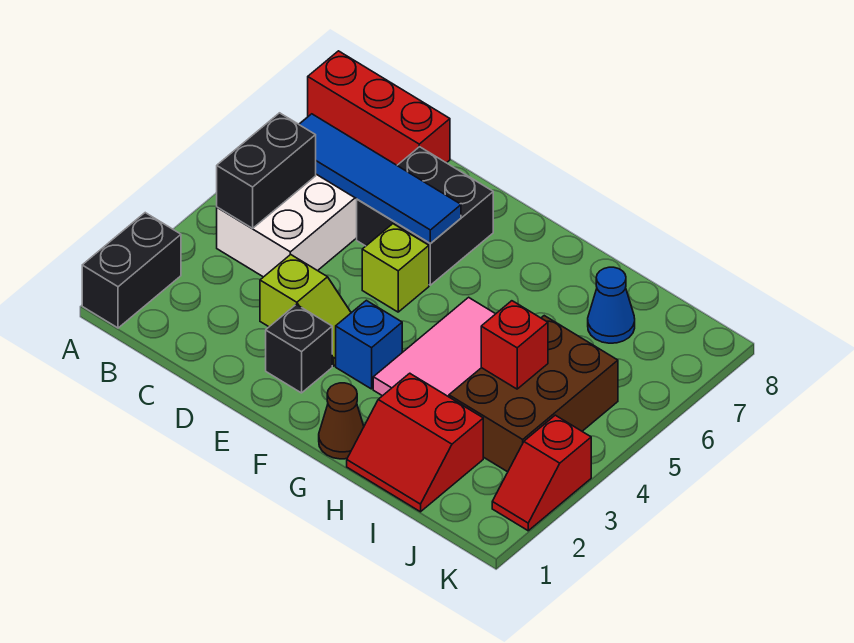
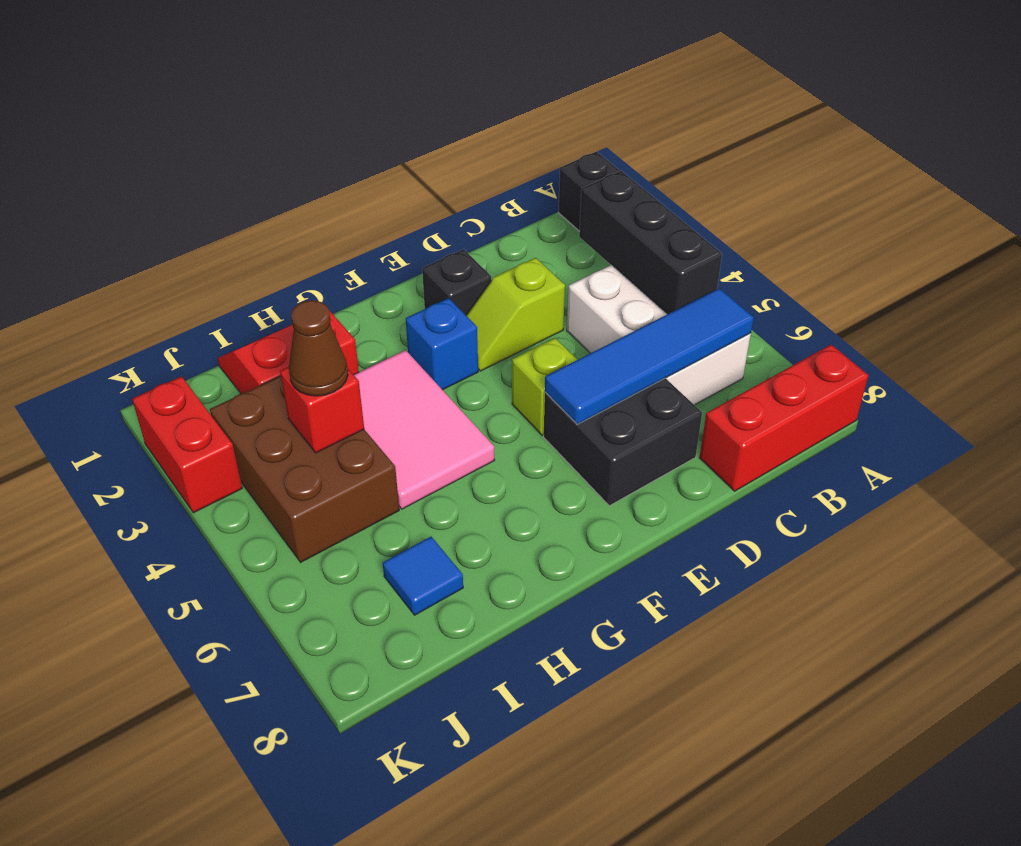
black brick B4:B5 level 2 -> black brick B3:B5 level 2
brown cone G1 level 1 -> brown cone I4 level 3
blue cone I7 level 1 -> blue tile I7 level 1
red slope K2:K3 level 1 top 3 -> red brick K2:K3 level 1

